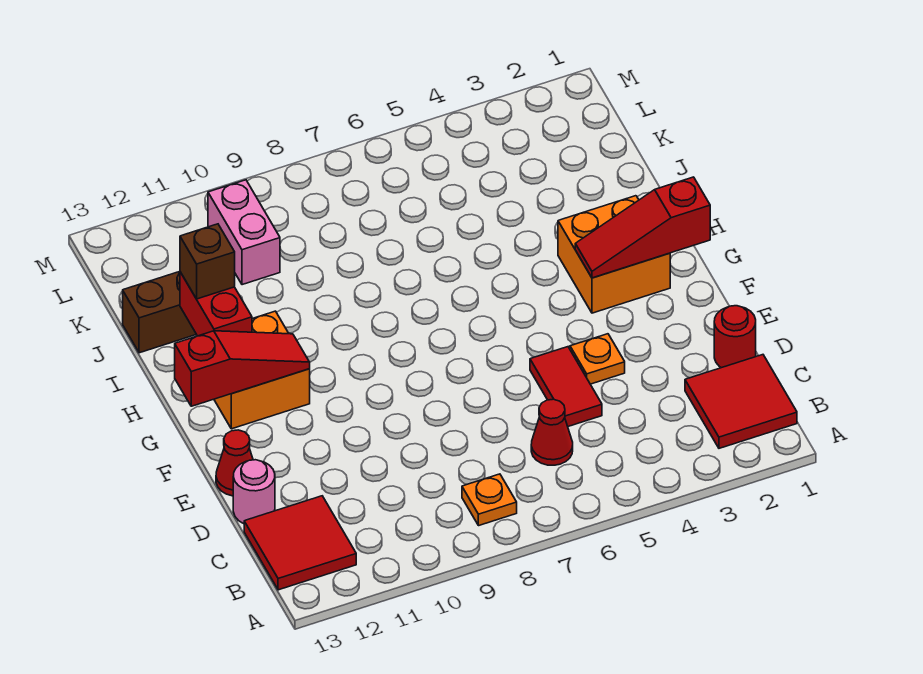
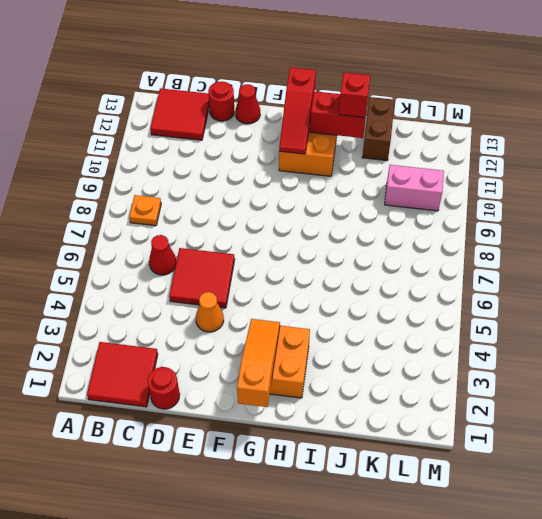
red tile D5:E5 level 1 -> red tile D5:E6 level 1
pink round brick D13 level 1 -> red round brick D13 level 1
orange plate E4 level 1 -> orange cone E4 level 1
red slope G1:G3 level 2 top 1 -> orange slope G1:G3 level 2 top 1
brown brick I12 level 3 -> red brick I12 level 3

